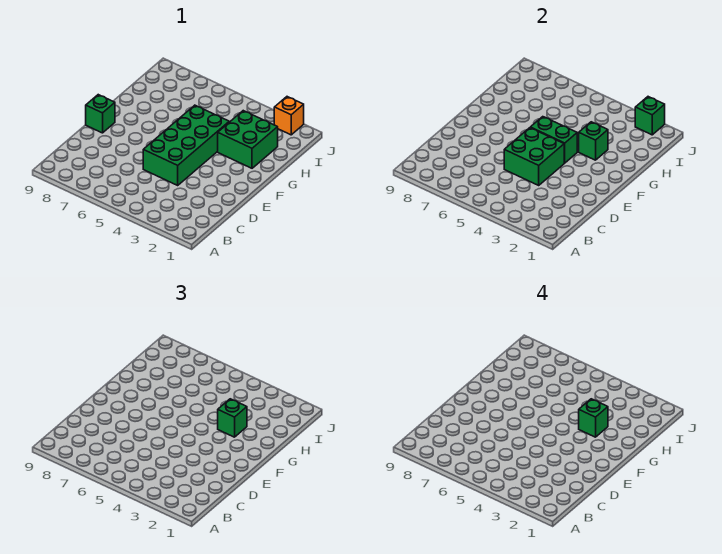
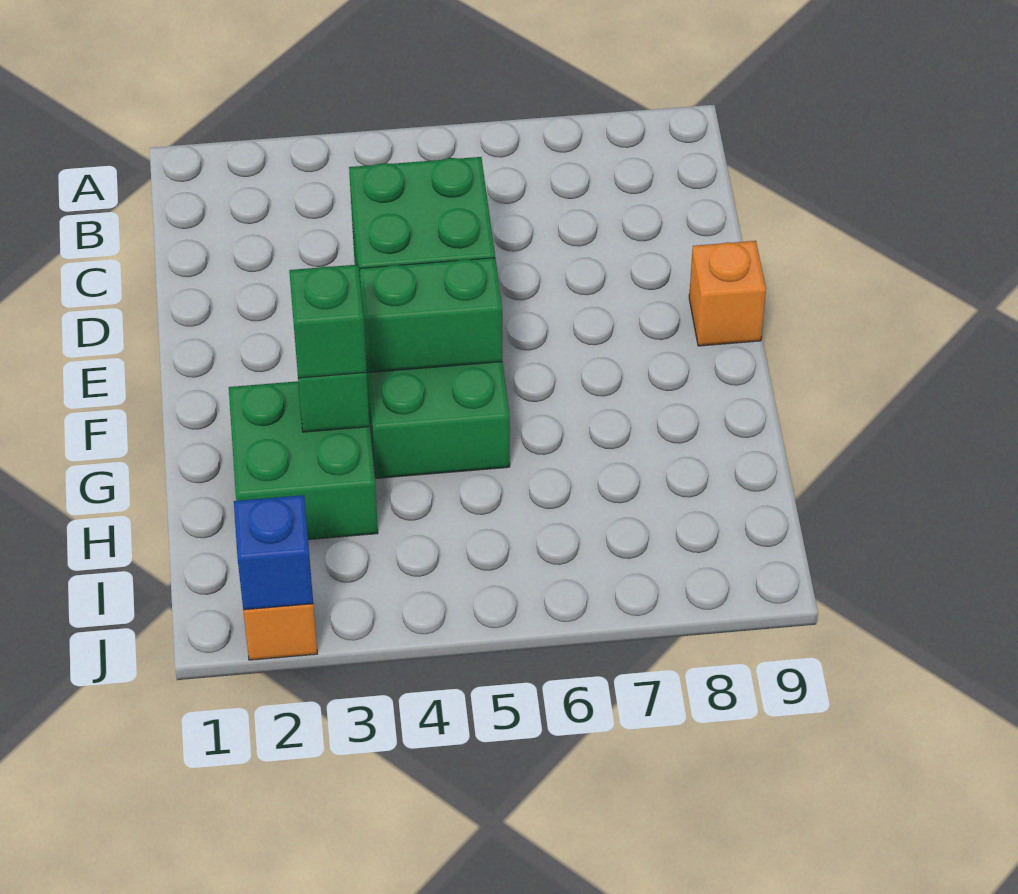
green brick E9 level 1 -> orange brick E9 level 1
green brick G3 level 4 -> none
green brick J2 level 2 -> blue brick J2 level 2

